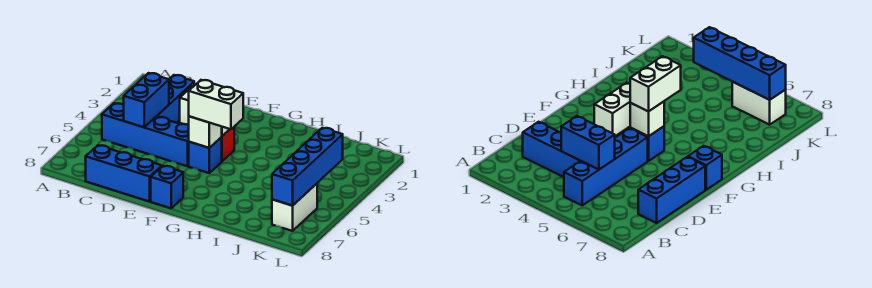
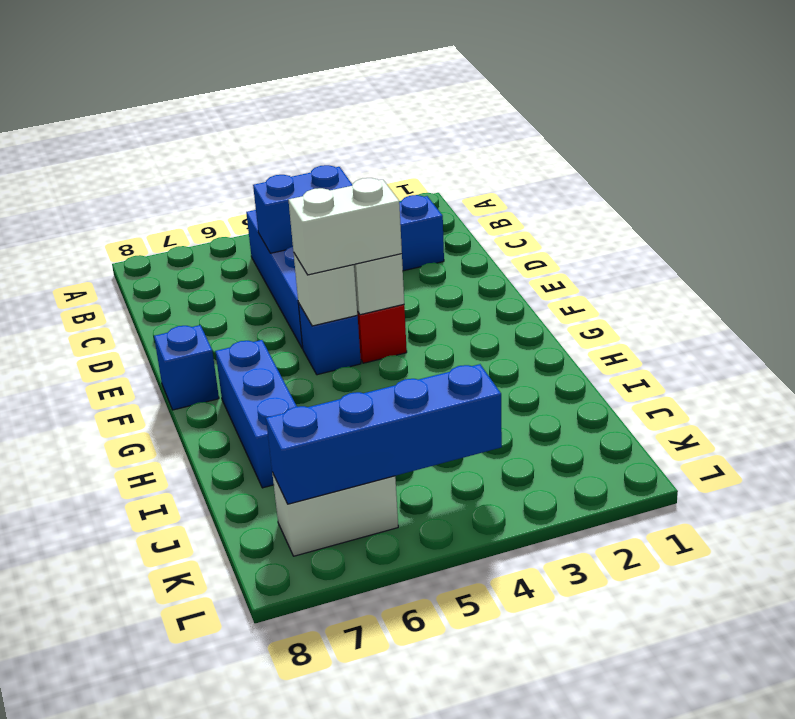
blue brick C8:E8 level 1 -> blue brick G7:I7 level 1
white brick F5:G5 level 3 -> white brick F4:F5 level 3

